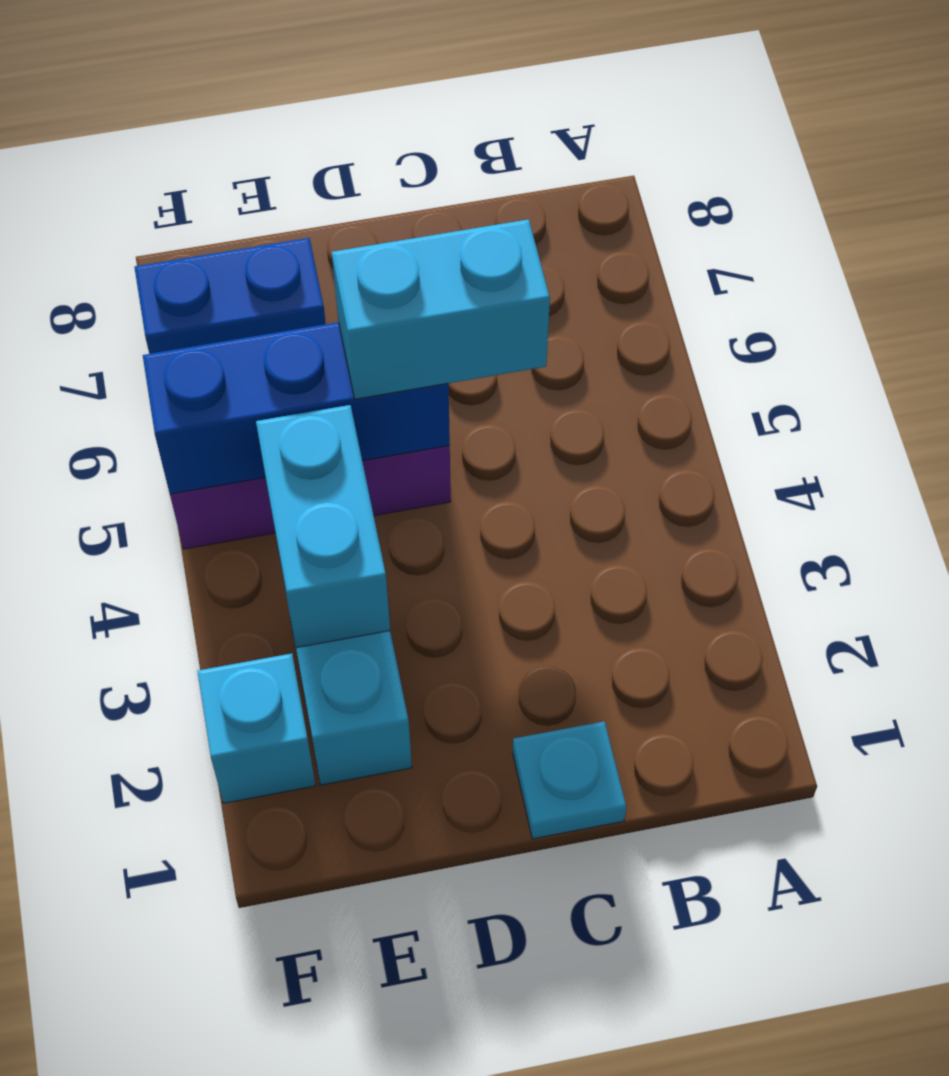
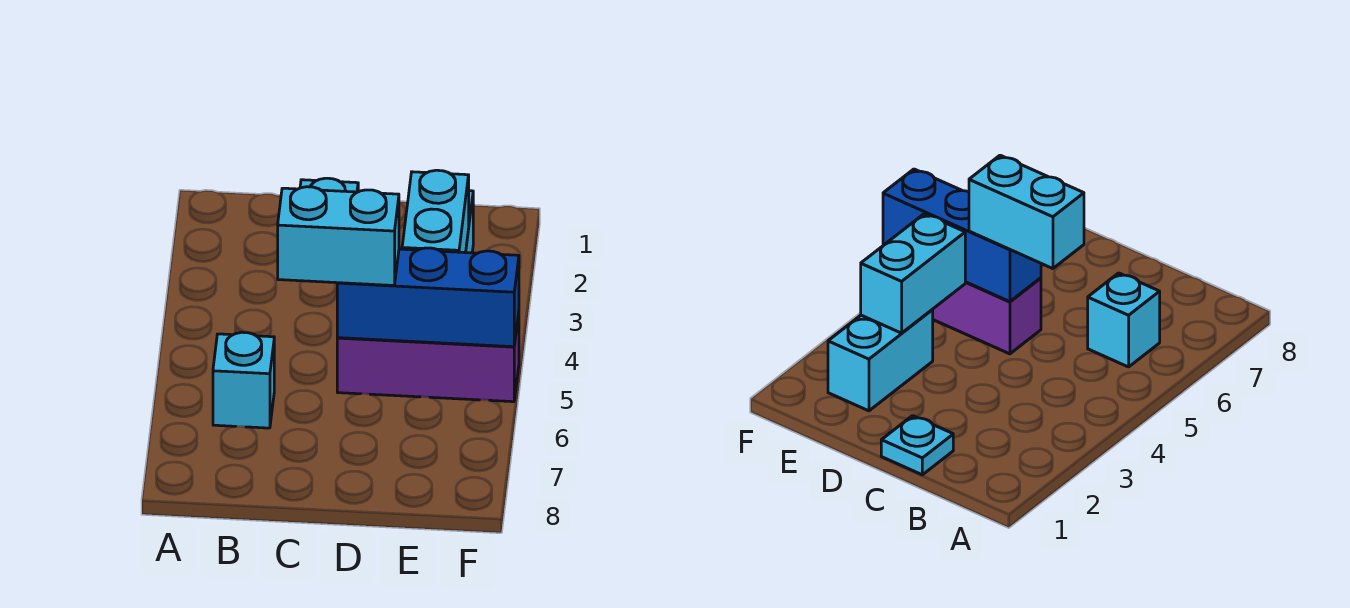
blue brick E7:F7 level 1 -> none
cyan brick F2 level 1 -> cyan brick B6 level 1

